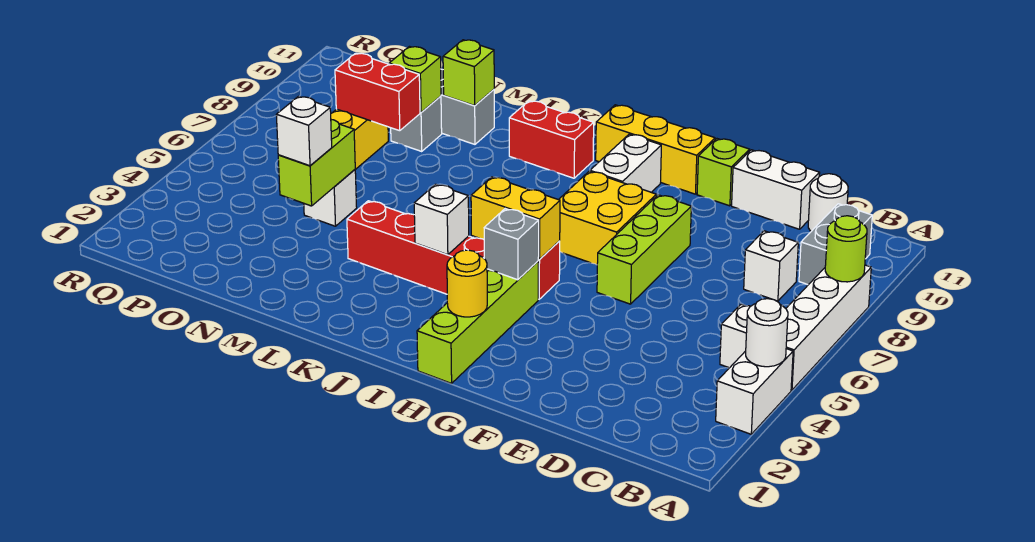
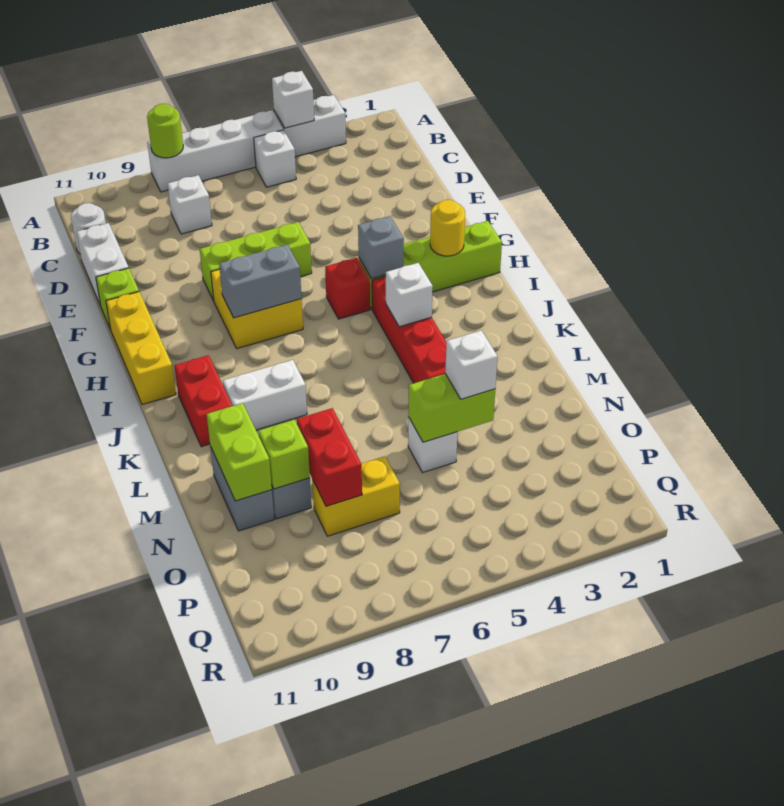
white round brick A4 level 2 -> white brick A4 level 2
grey brick B9:B10 level 1 -> grey brick H7:H8 level 2
yellow brick H5:I5 level 2 -> none
white brick H9:H10 level 1 -> white brick K8:K9 level 1
lime brick M10 level 2 -> lime brick M10:N10 level 2

